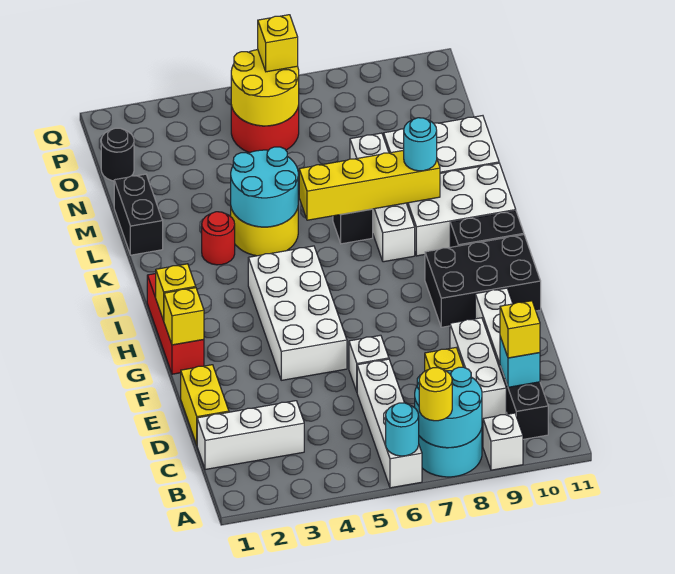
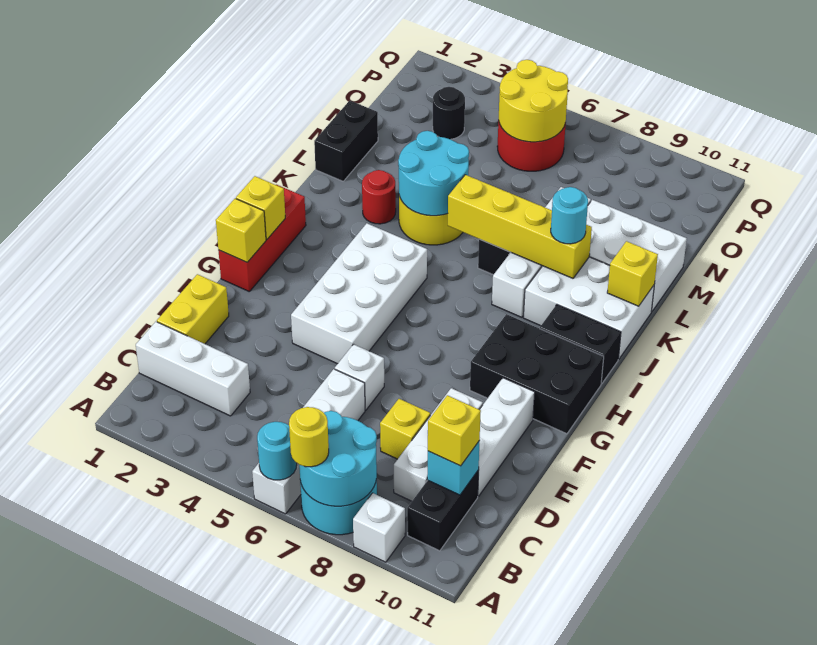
black round brick O1 level 1 -> black round brick O3 level 1
yellow brick P6 level 3 -> yellow brick K11 level 2

